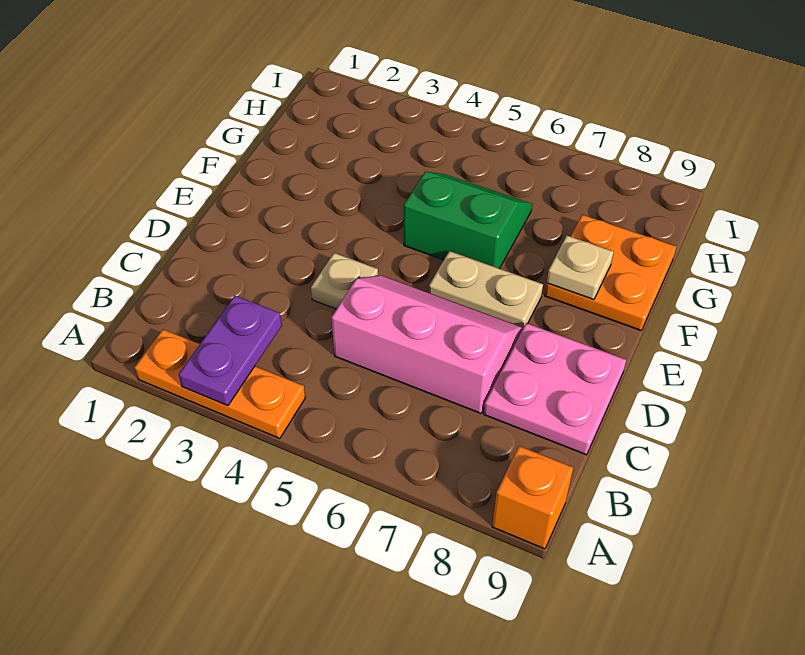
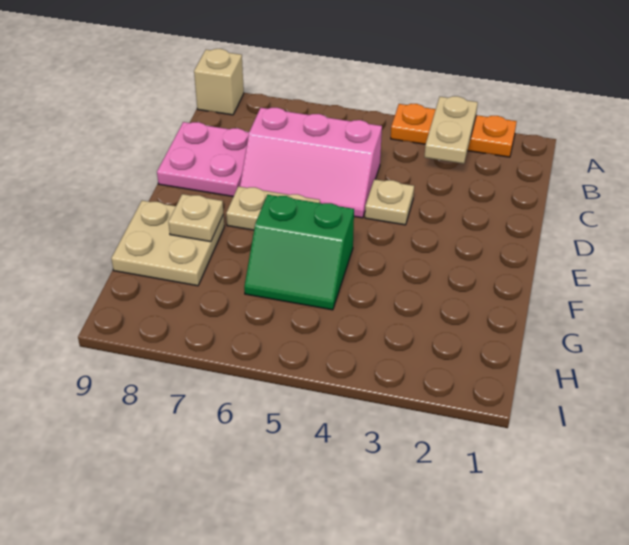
purple plate A3:B3 level 2 -> tan plate A3:B3 level 2
orange brick A9 level 1 -> tan brick A9 level 1
orange plate F8:G9 level 1 -> tan plate F8:G9 level 1

